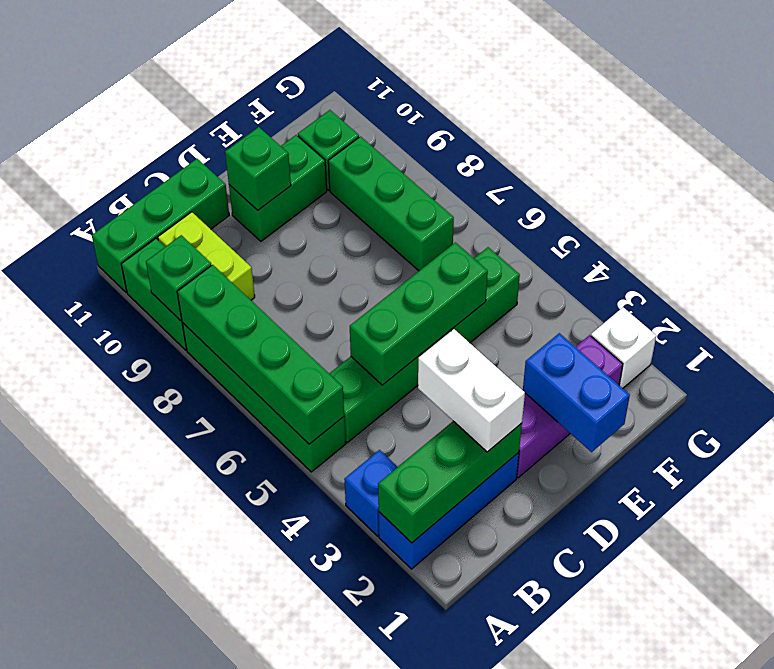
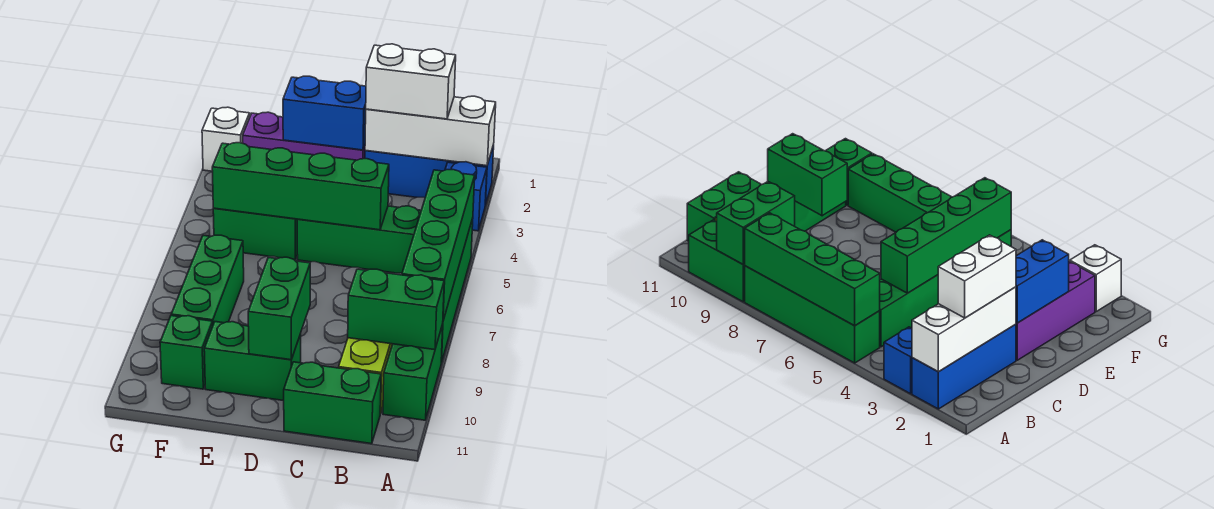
green brick A2:C2 level 2 -> white brick A2:C2 level 2
green brick A9 level 2 -> green brick A9:B9 level 2
green brick A11:C11 level 1 -> green brick B11:C11 level 1
white brick C2:C3 level 3 -> white brick B2:C2 level 3
green brick C5:E5 level 2 -> green brick C5:F5 level 2
green brick D10 level 2 -> green brick D9:D10 level 2
blue brick E1:E2 level 2 -> blue brick D2:E2 level 2

